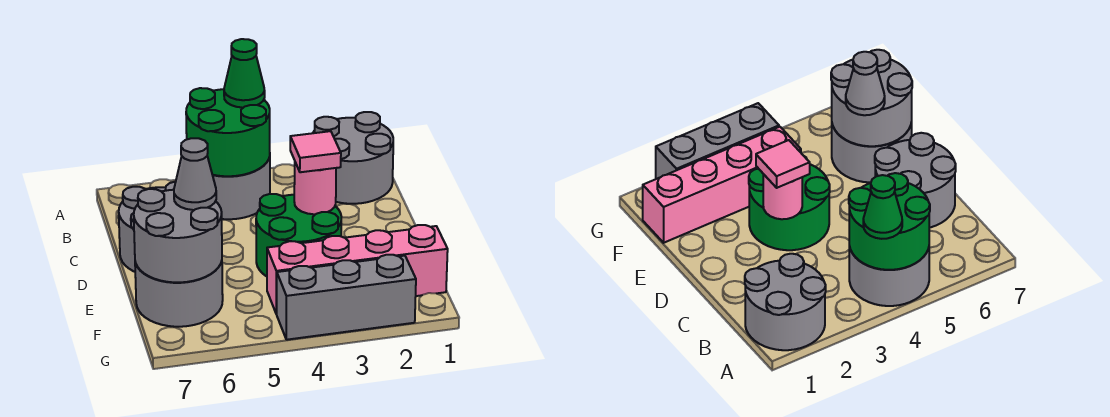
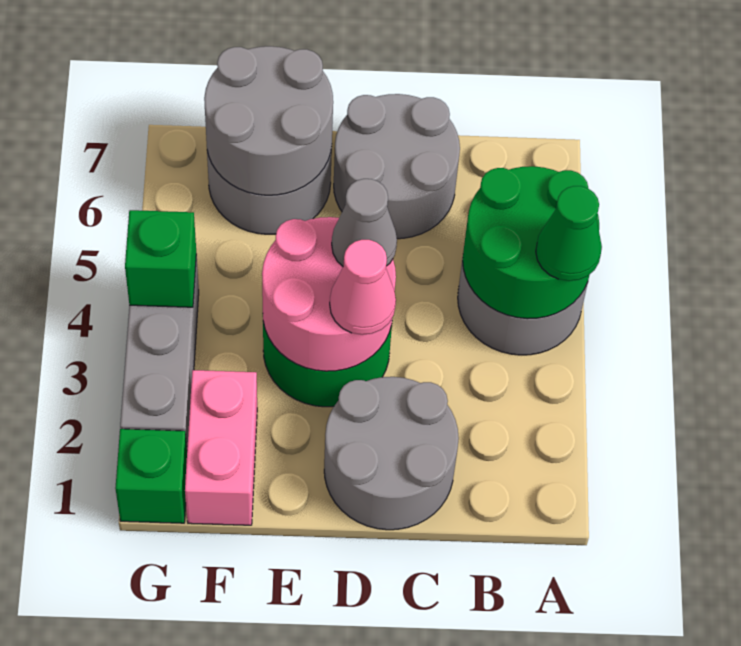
grey round brick A1:B2 level 1 -> grey round brick C1:D2 level 1
pink round brick D3 level 2 -> pink round brick D3:E4 level 2
pink tile D3 level 3 -> pink cone D3 level 3
grey cone E6 level 3 -> grey cone D4 level 3
pink brick F1:F4 level 1 -> pink brick F1:F2 level 1
none -> green brick G1 level 1
none -> green brick G4 level 2

